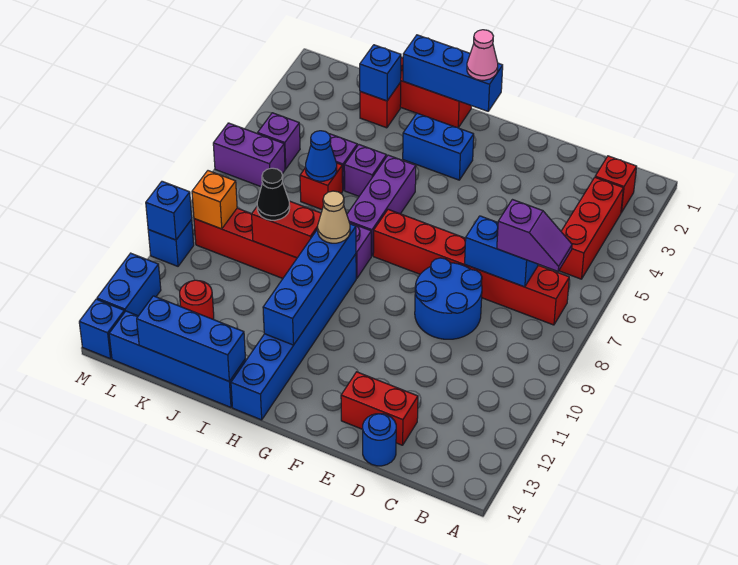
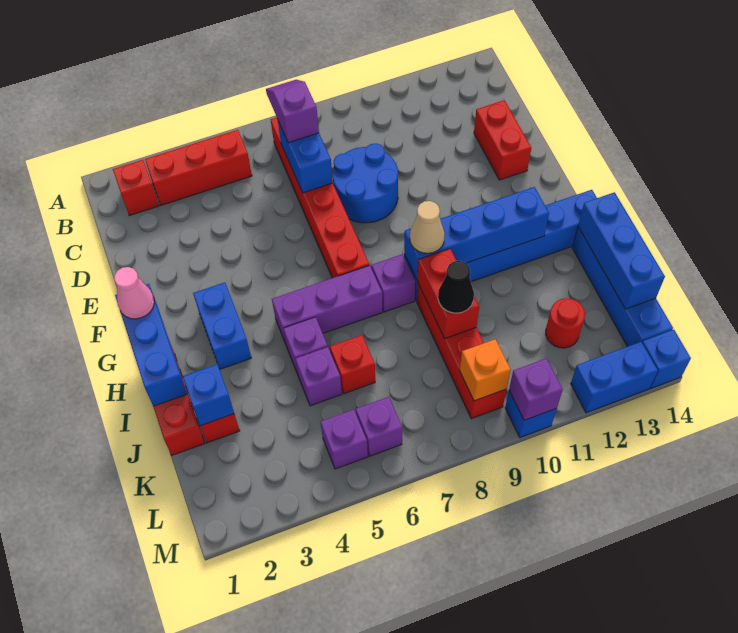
blue round brick D14 level 1 -> none
blue cone J6 level 2 -> none
purple brick L6:M6 level 1 -> purple brick L6 level 1
blue brick M10 level 2 -> purple brick M10 level 2

